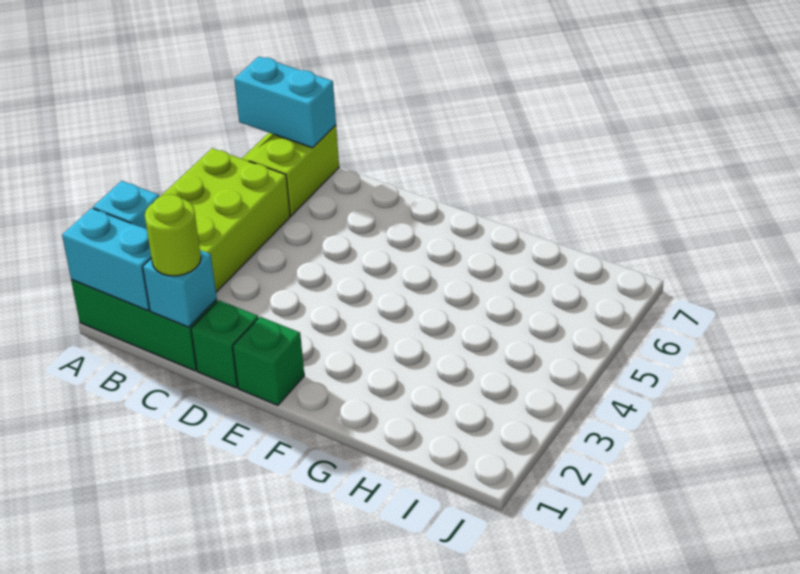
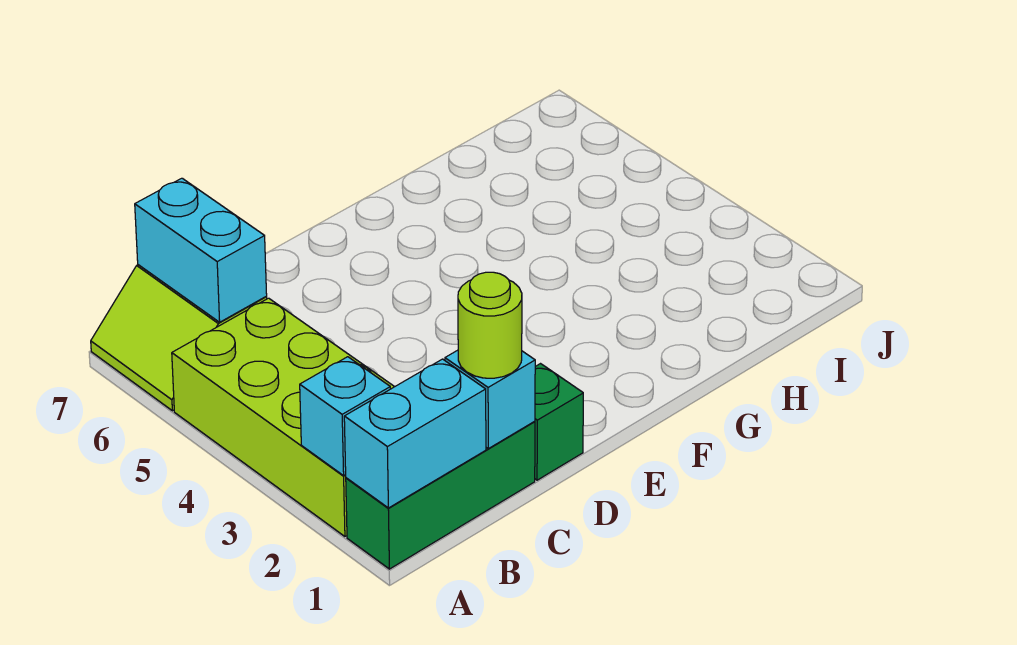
cyan brick A7:B7 level 2 -> cyan brick B6:B7 level 2
green brick E1 level 1 -> none

